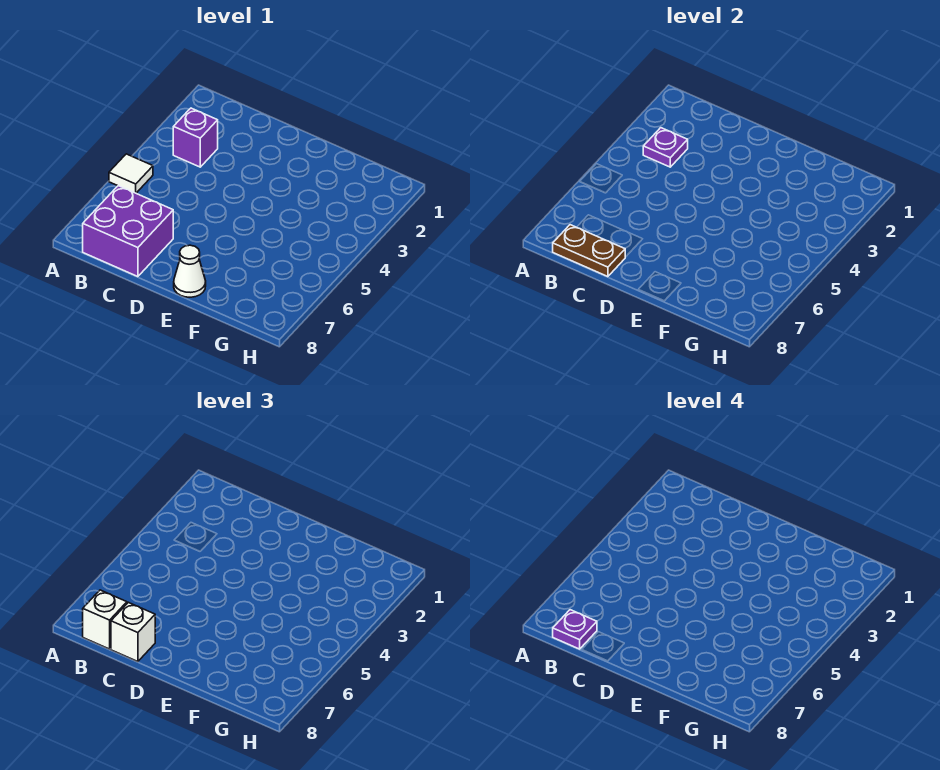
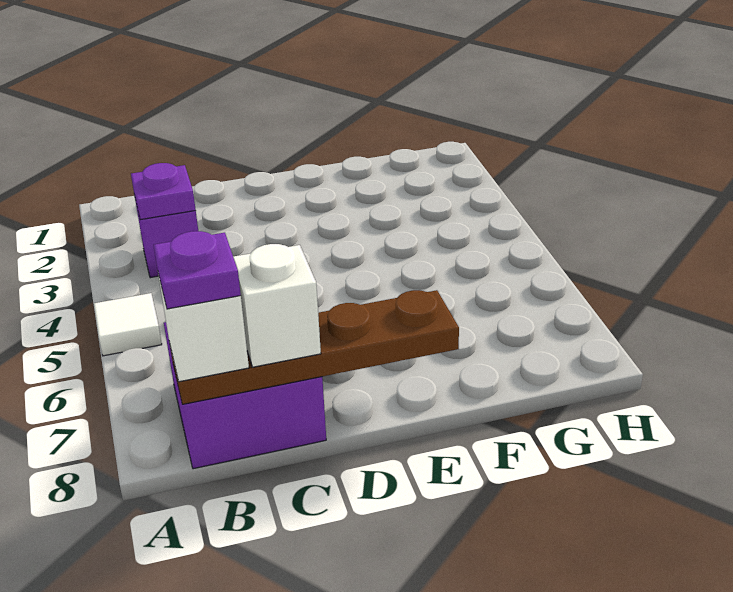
brown plate B8:C8 level 2 -> brown plate B8:E8 level 2
white cone E8 level 1 -> none

